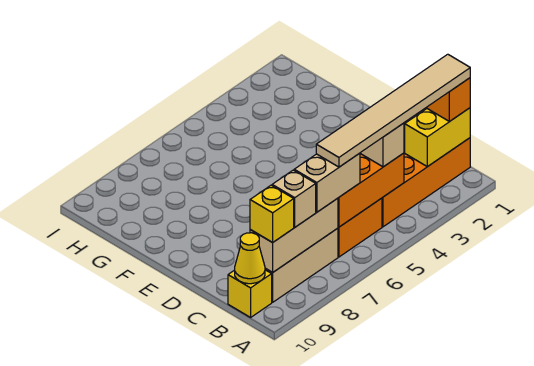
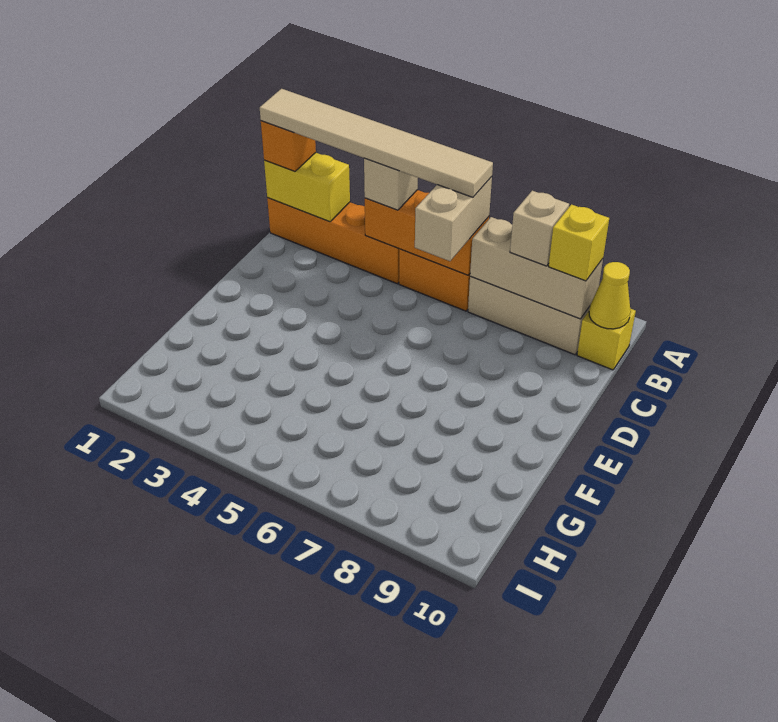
tan brick B6:B7 level 3 -> tan brick B6:C6 level 3

